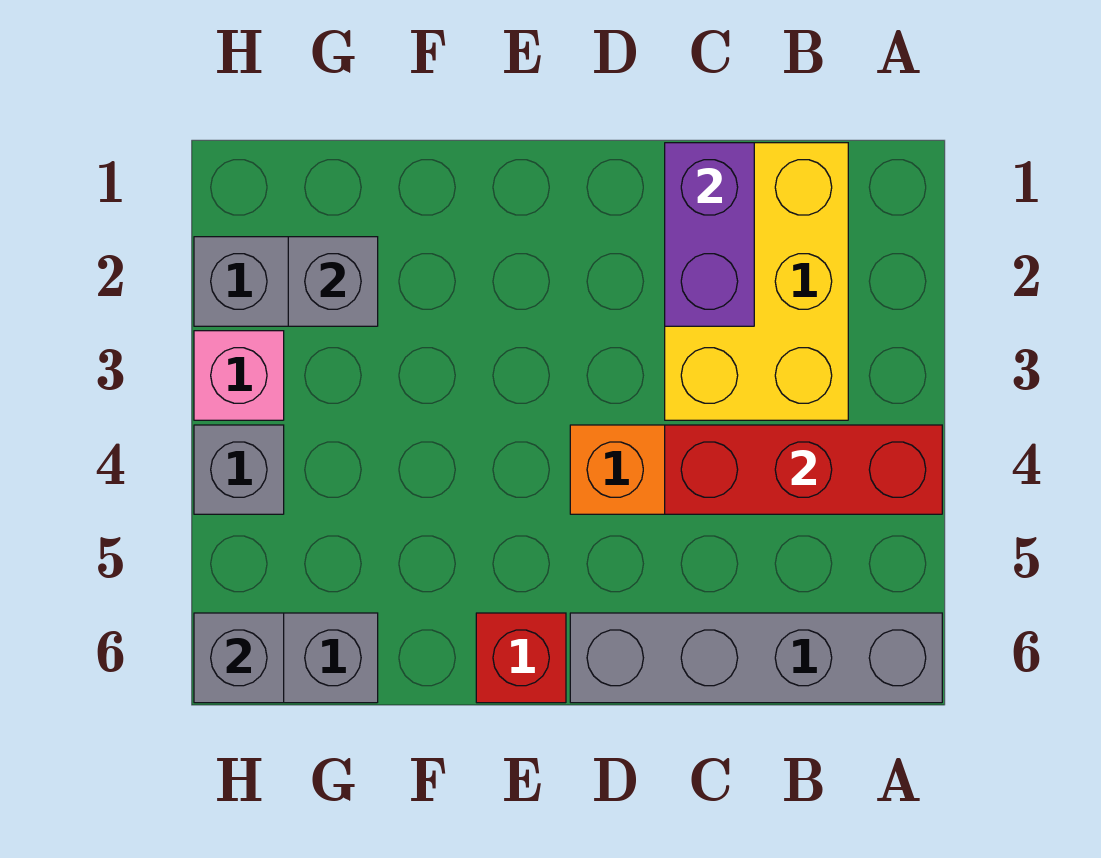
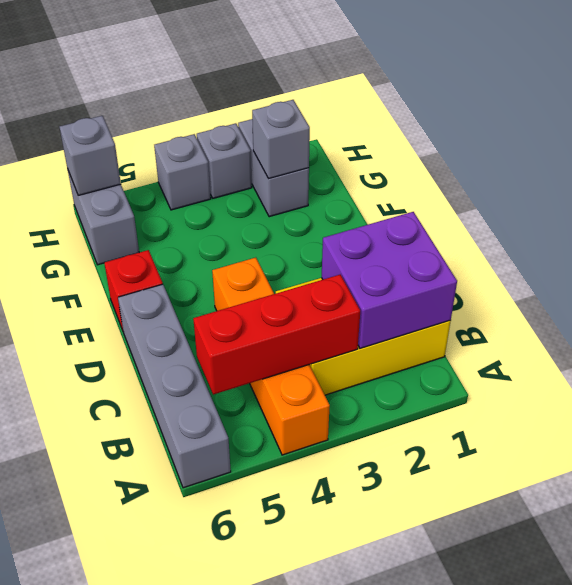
red brick A4:C4 level 2 -> red brick B3:B5 level 2
purple brick C1:C2 level 2 -> purple brick B1:C2 level 2
pink brick H3 level 1 -> grey brick H3 level 1

